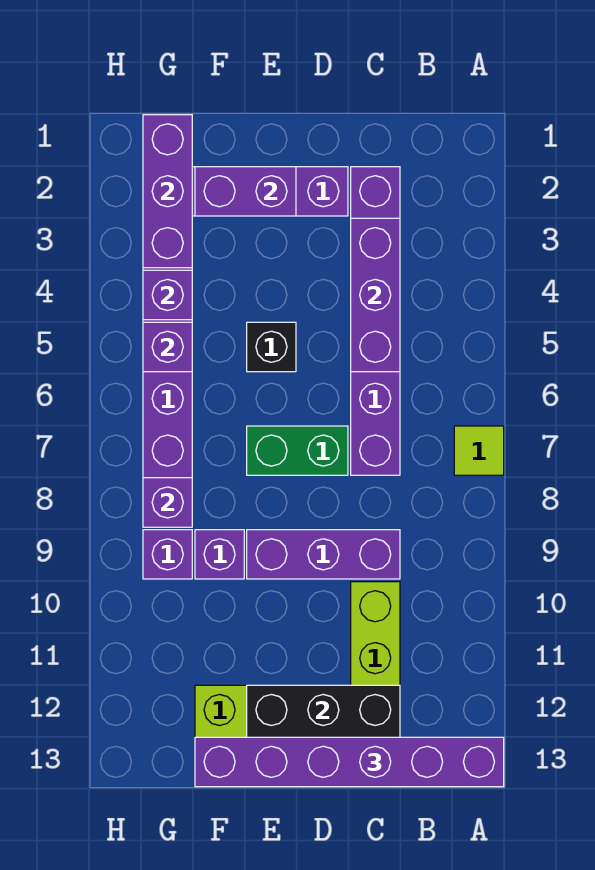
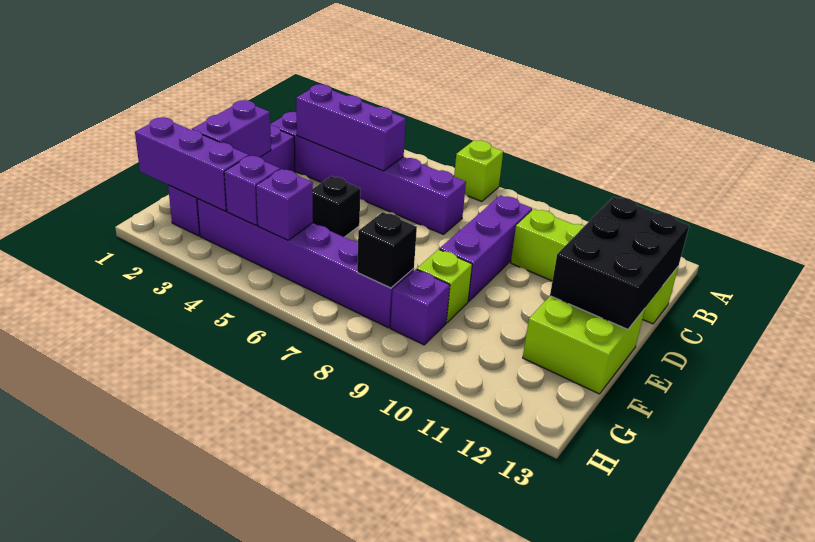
lime tile A7 level 1 -> lime brick A7 level 1
purple brick A13:F13 level 3 -> none
green brick D7:E7 level 1 -> none
purple brick F9 level 1 -> lime brick F9 level 1
purple brick G8 level 2 -> black brick G8 level 2

